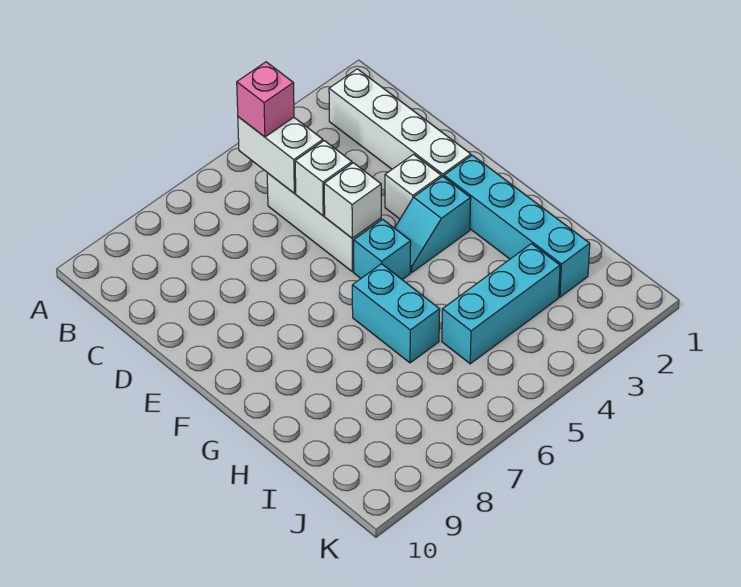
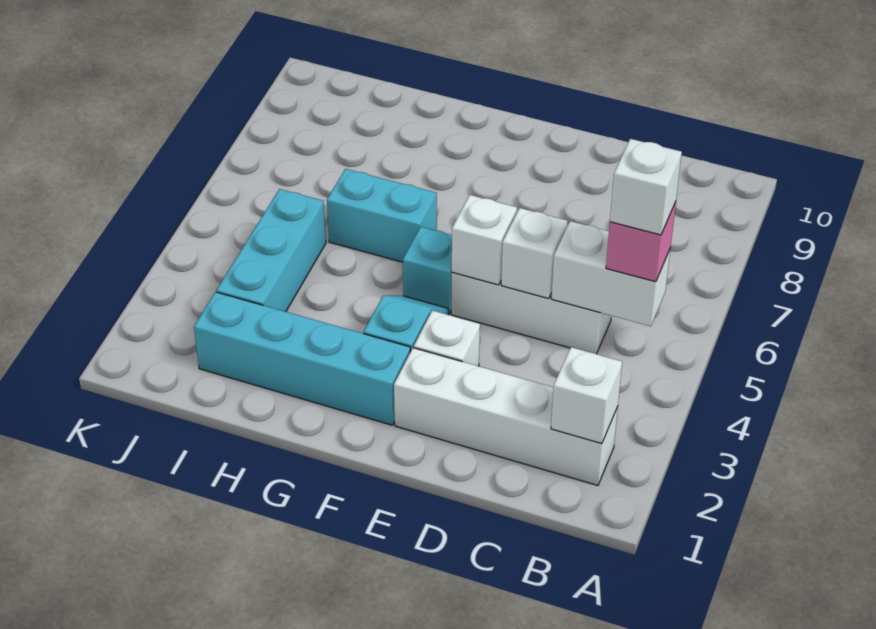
none -> white brick B2 level 2
none -> white brick B5 level 4

